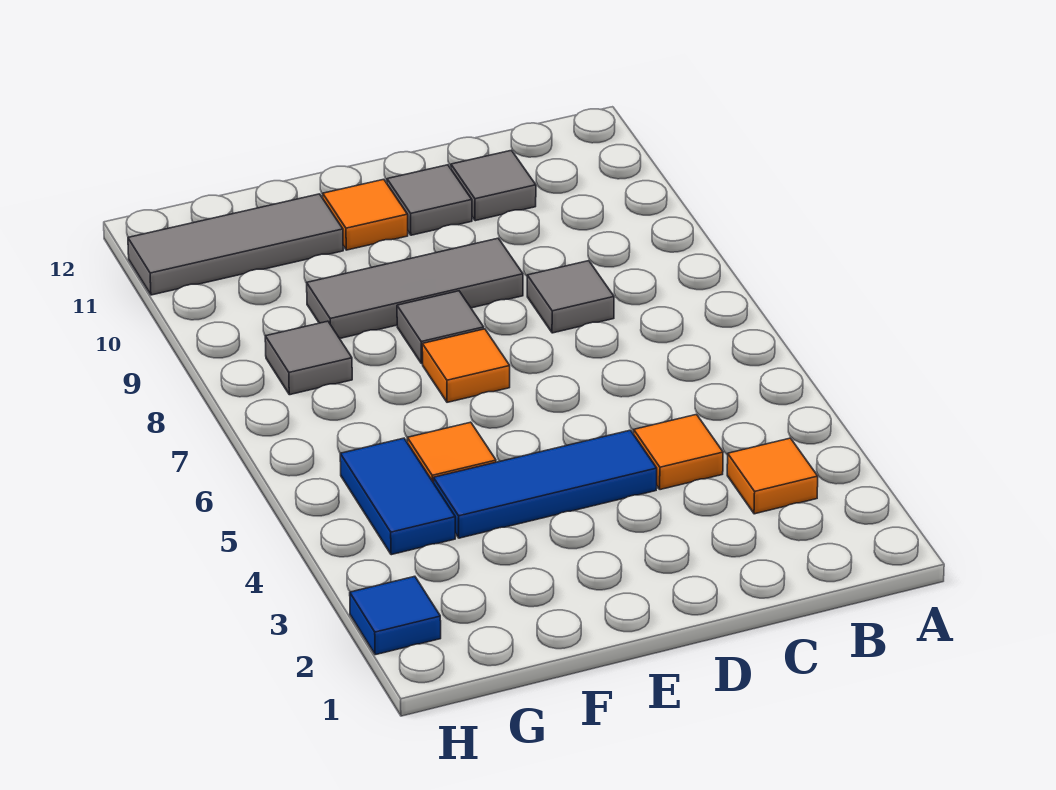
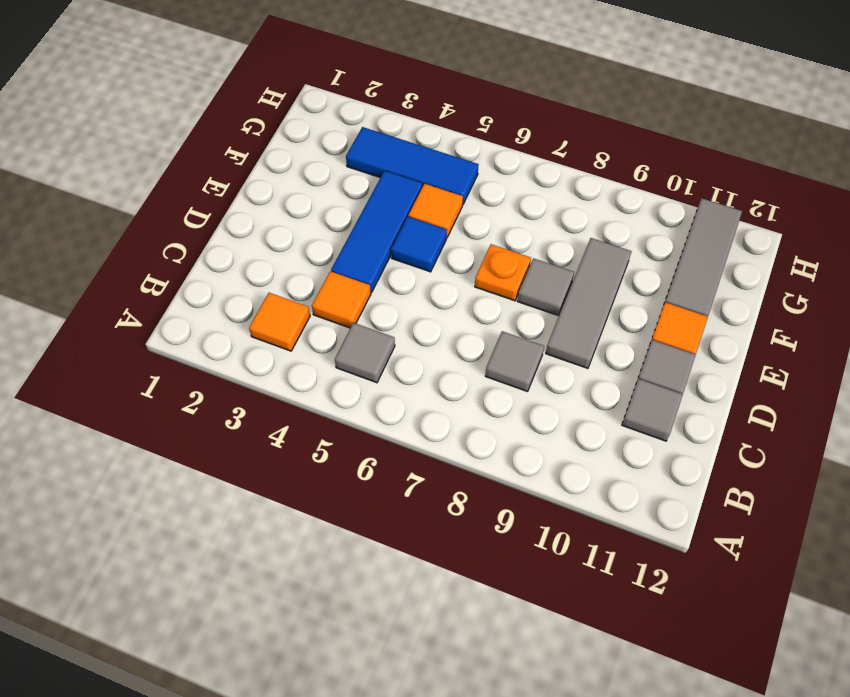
orange tile E7 level 1 -> orange plate E7 level 1
blue tile G4:G5 level 1 -> blue tile G3:G5 level 1
grey tile G8 level 1 -> grey tile B5 level 1
blue tile H2 level 1 -> blue tile E5 level 1

